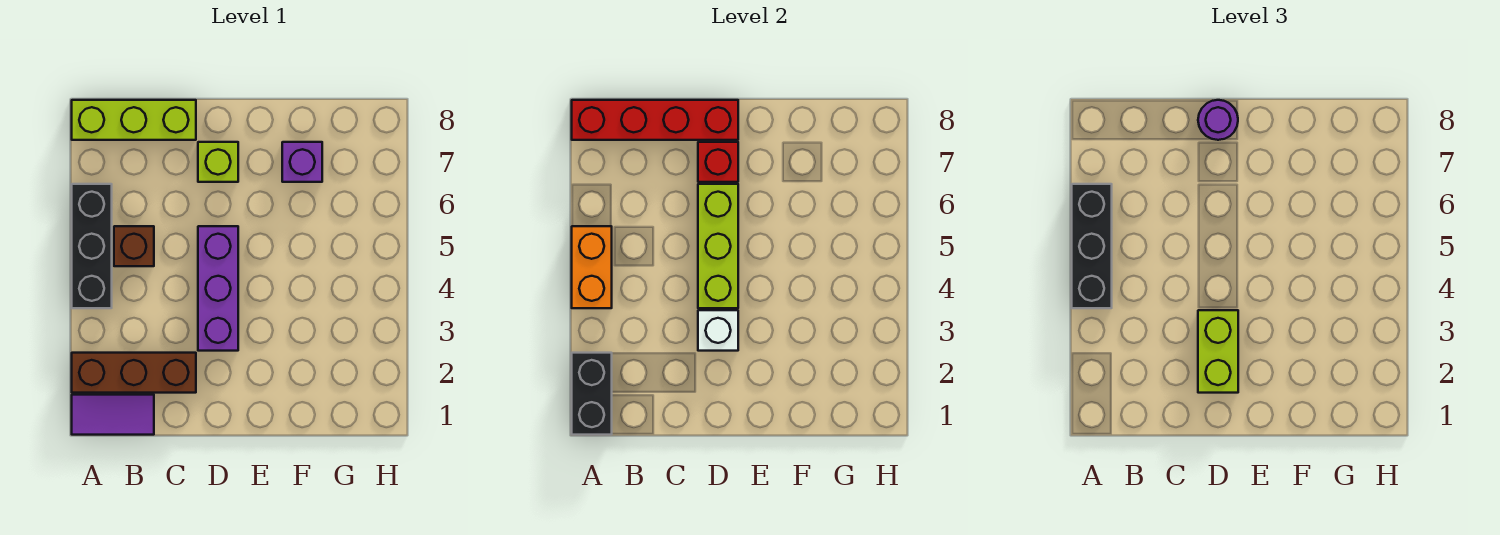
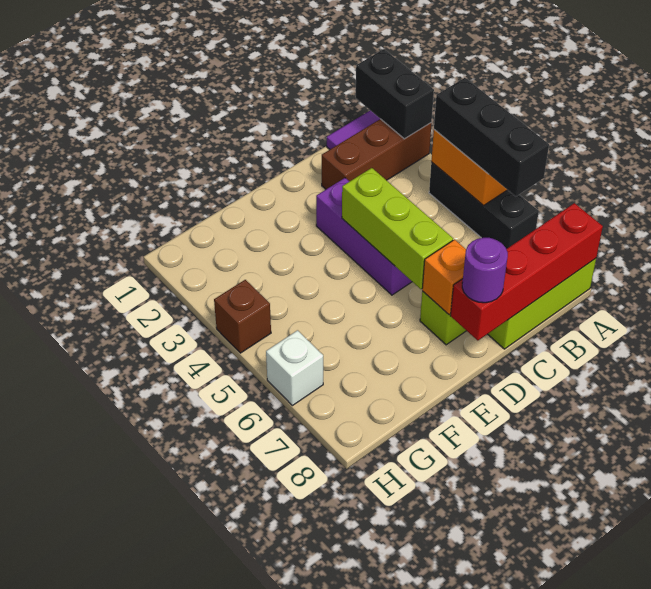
brown brick B5 level 1 -> brown brick H4 level 1
lime brick D2:D3 level 3 -> none
white brick D3 level 2 -> white brick H6 level 1
red brick D7 level 2 -> orange brick D7 level 2
purple brick F7 level 1 -> none

